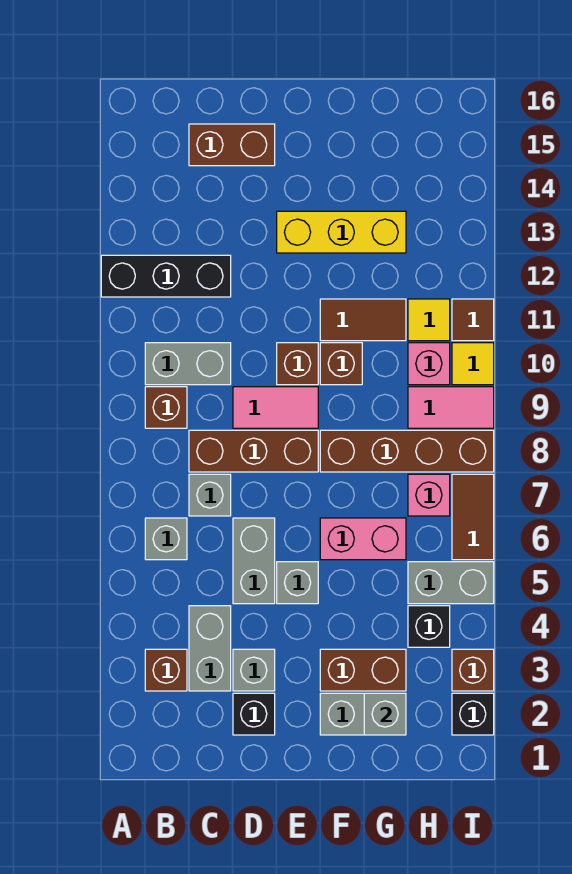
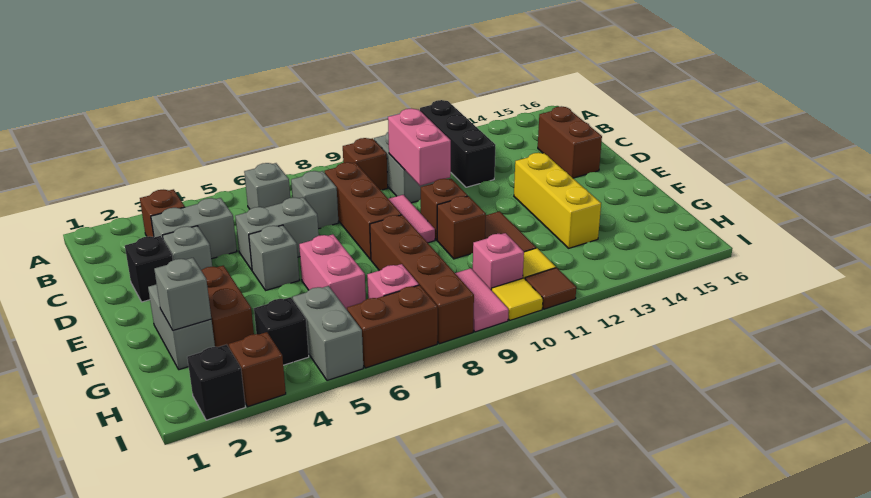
none -> pink brick C10:D10 level 2
brown tile I6:I7 level 1 -> brown brick I6:I7 level 1

